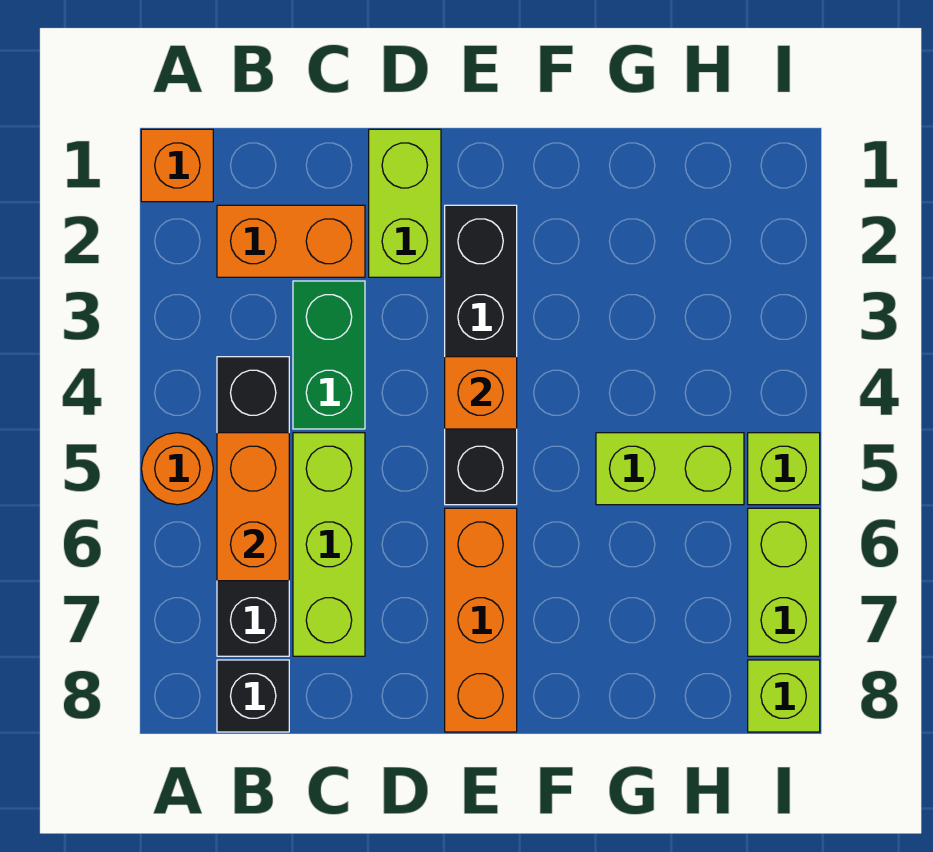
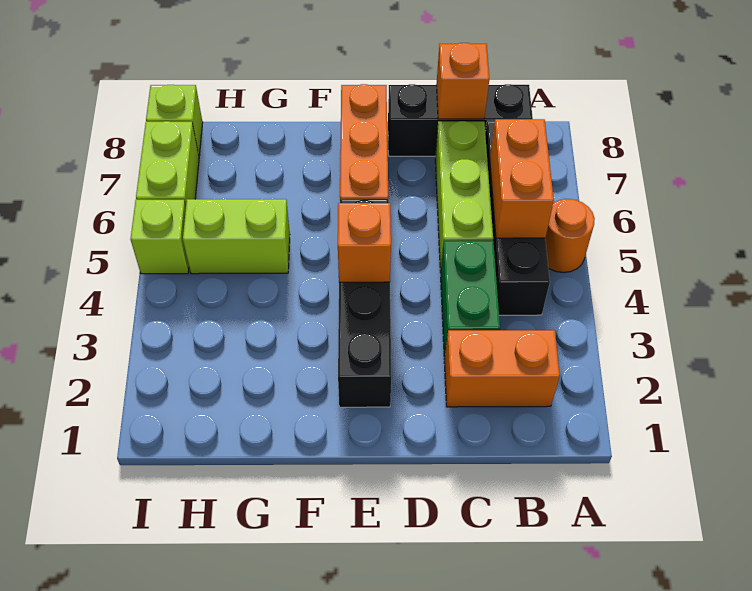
orange brick A1 level 1 -> orange brick C8 level 2
black brick B8 level 1 -> black brick B8:D8 level 1
lime brick D1:D2 level 1 -> none

